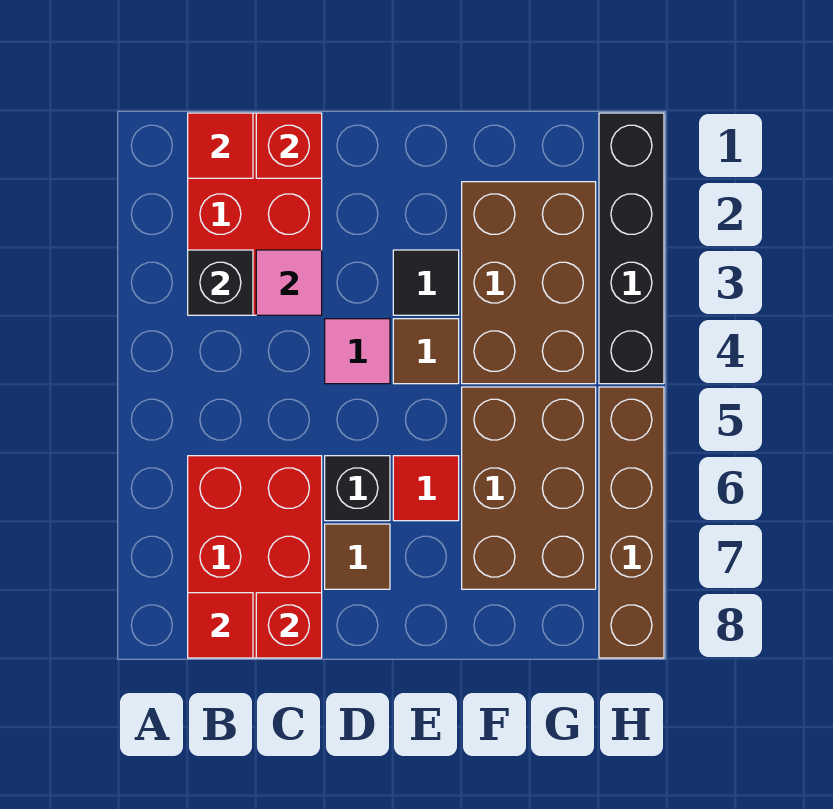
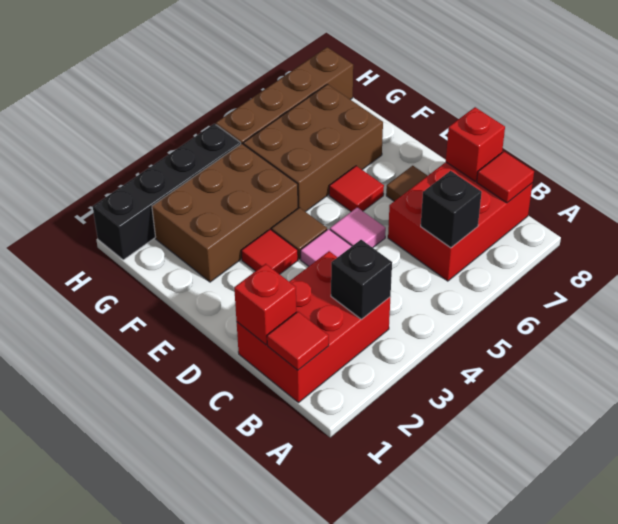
pink tile C3 level 2 -> pink tile D5 level 1
black brick D6 level 1 -> black brick B6 level 2
black tile E3 level 1 -> red tile E3 level 1

